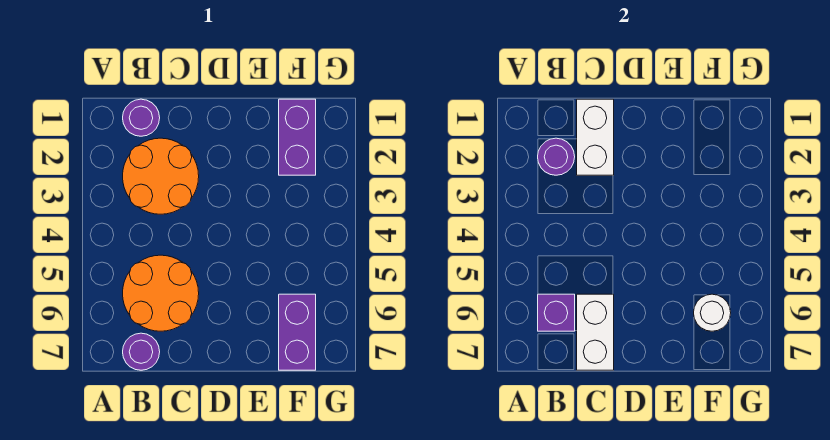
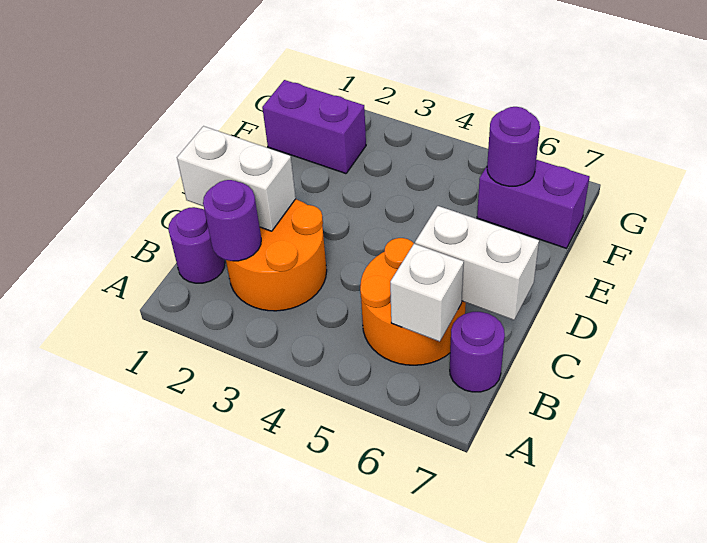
purple brick B6 level 2 -> white brick B6 level 2
white round brick F6 level 2 -> purple round brick F6 level 2

